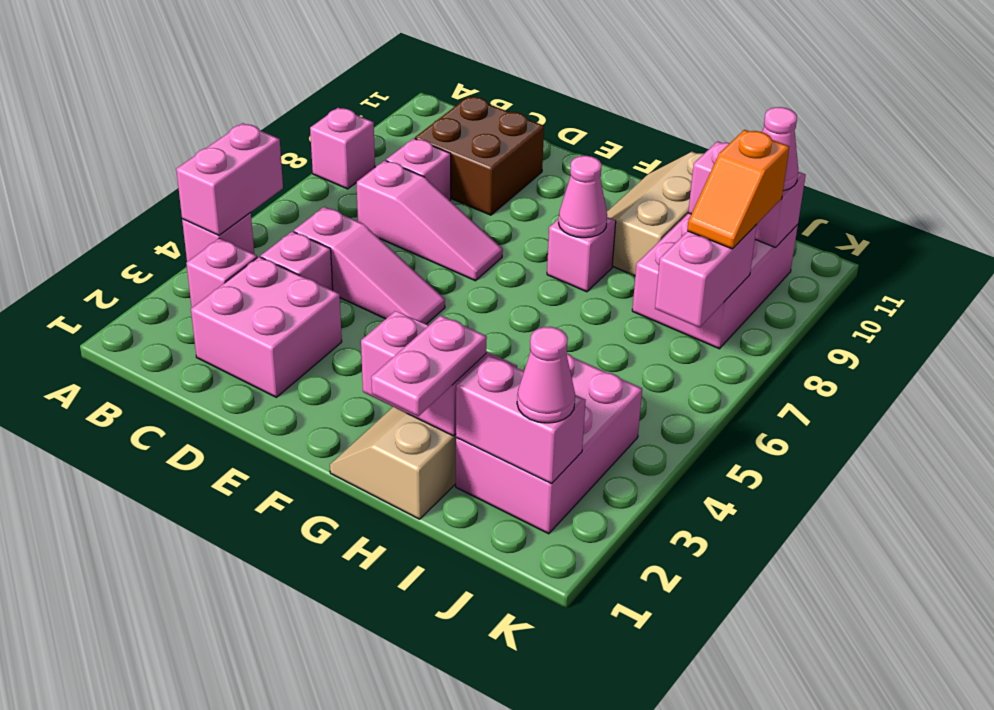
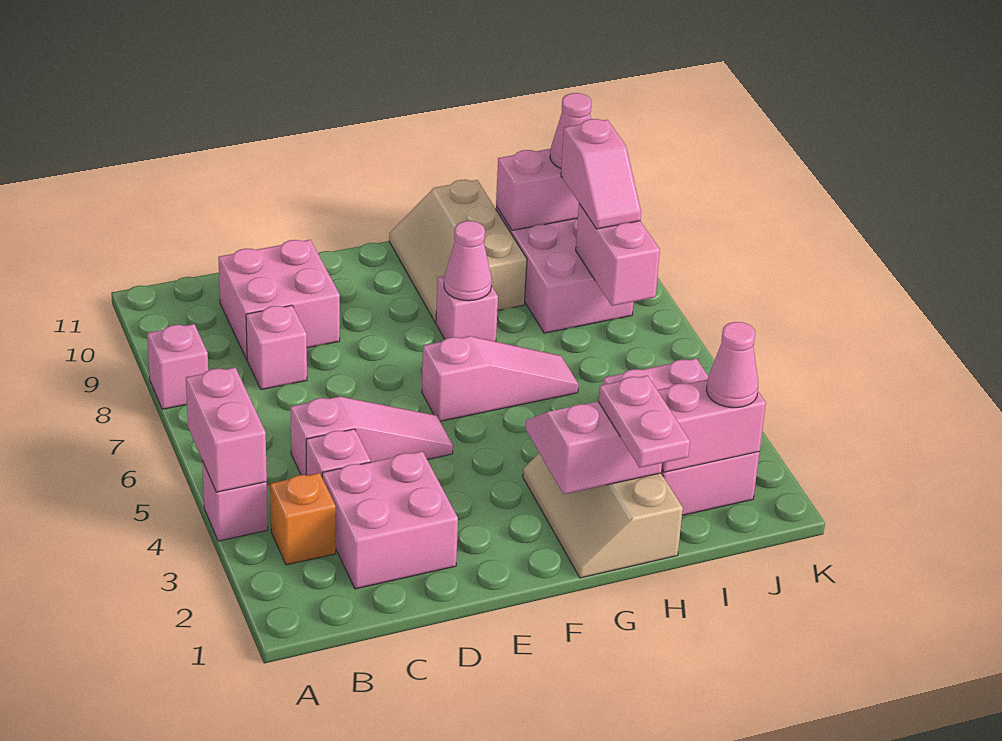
pink brick B3 level 1 -> orange brick B3 level 1
pink slope C7:E7 level 1 top C -> pink slope F6:H6 level 1 top F
brown brick C9:D10 level 1 -> pink brick C9:D10 level 1
orange slope J8:J9 level 3 top 9 -> pink slope J8:J9 level 3 top 9

